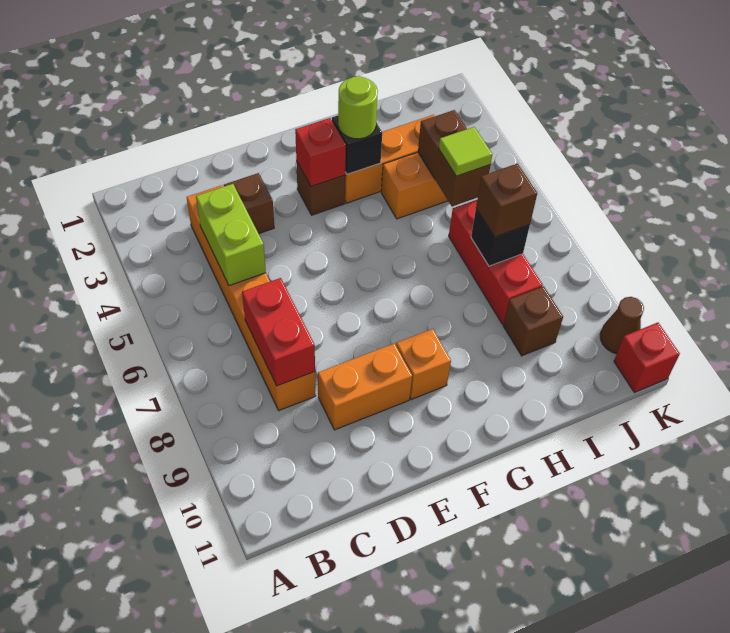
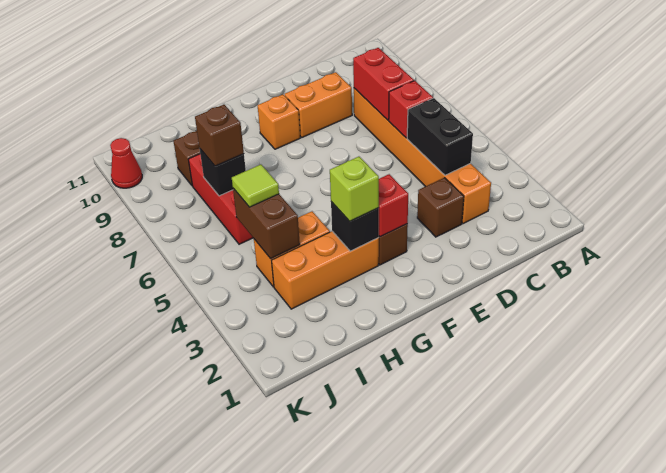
lime brick C4:C5 level 2 -> black brick C4:C5 level 2
lime round brick G3 level 3 -> lime brick G3 level 3
brown cone K10 level 1 -> red cone K10 level 1
red brick K11 level 1 -> red brick C6 level 2

